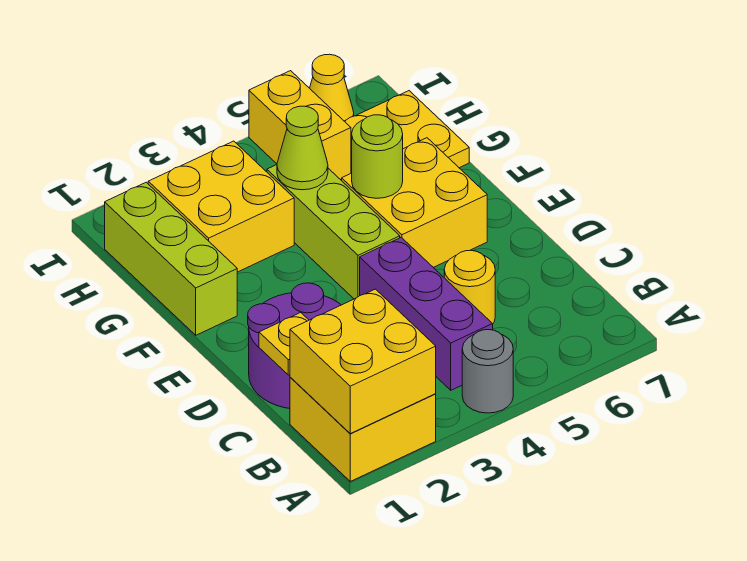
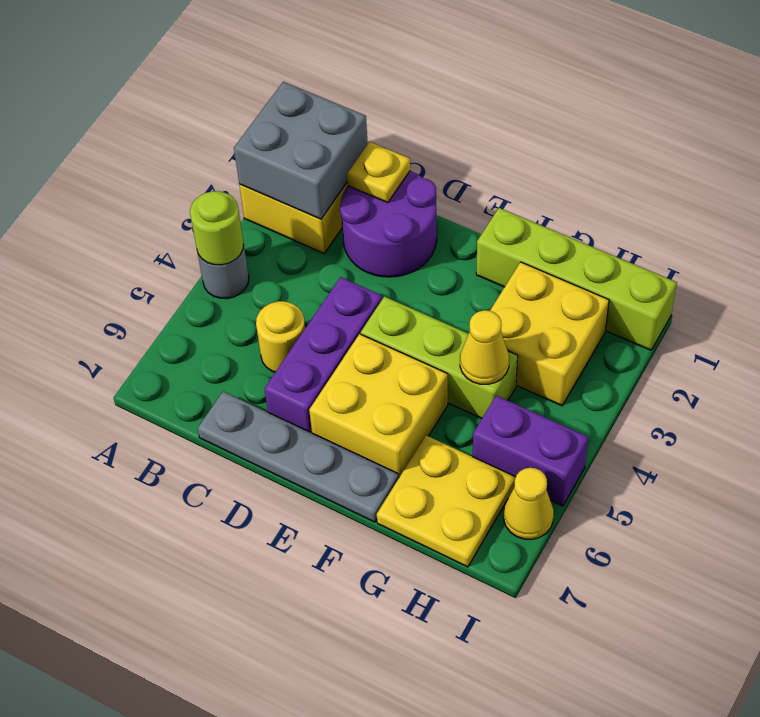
yellow brick A1:B2 level 2 -> grey brick A1:B2 level 2
purple brick B4:D4 level 1 -> purple brick D4:D6 level 1
none -> grey plate C7:F7 level 1
lime brick F1:H1 level 1 -> lime brick F1:I1 level 1
lime round brick F5 level 2 -> lime round brick A4 level 2
lime cone G4 level 2 -> yellow cone G4 level 2
yellow brick H5:I5 level 1 -> purple brick H5:I5 level 1

